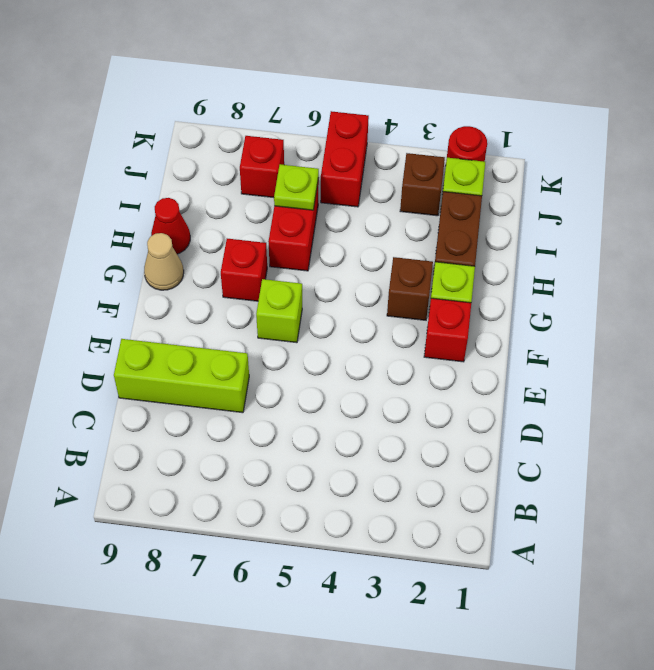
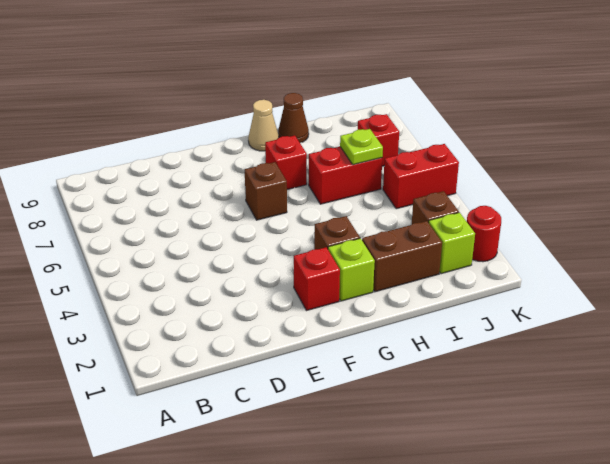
lime brick D7:D9 level 1 -> none
lime brick F6 level 1 -> brown brick F6 level 1
red cone H9 level 1 -> brown cone H9 level 1

